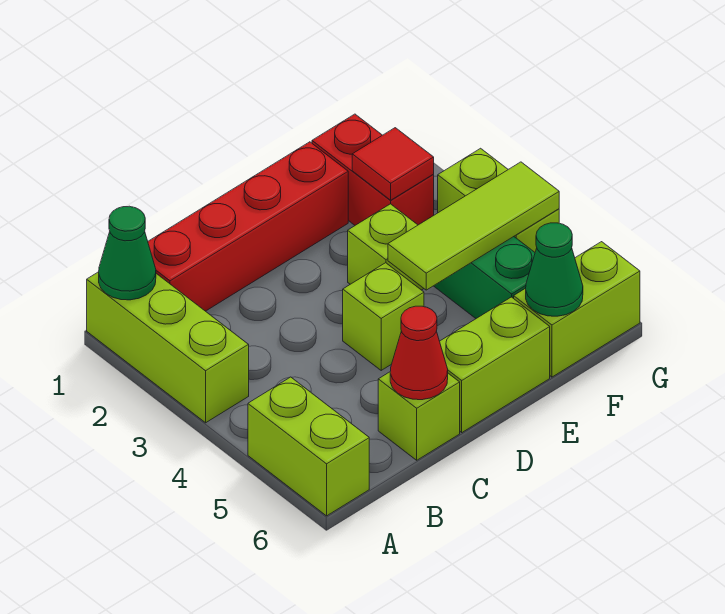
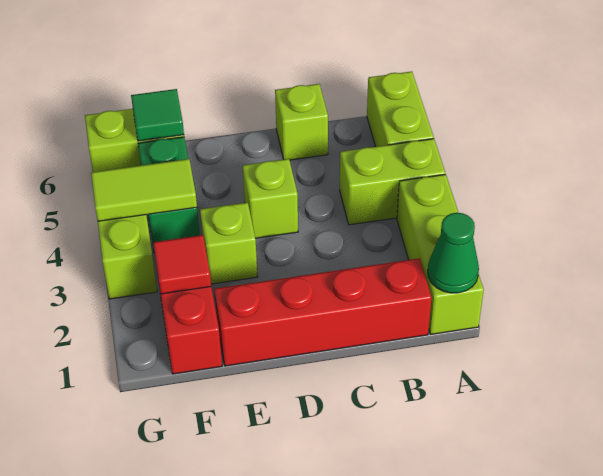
red cone C6 level 2 -> none
lime brick D6:E6 level 1 -> lime brick A4:B4 level 1
lime tile E4:G4 level 2 -> lime tile F4:G4 level 2
green cone F6 level 2 -> green tile F6 level 2

